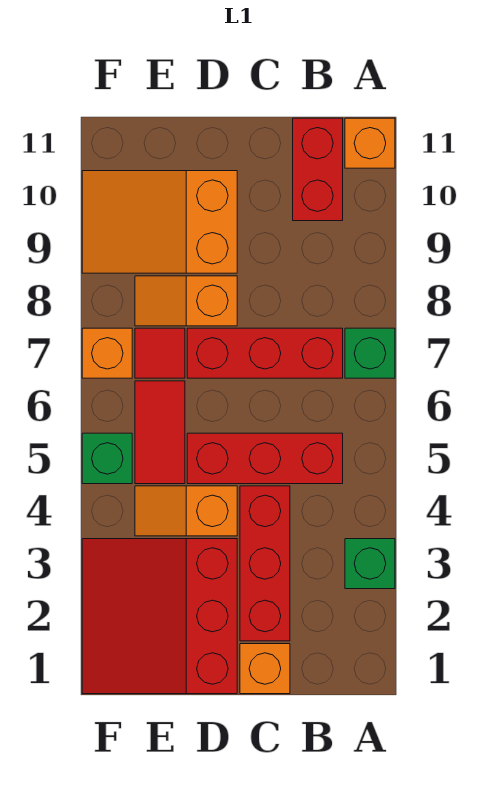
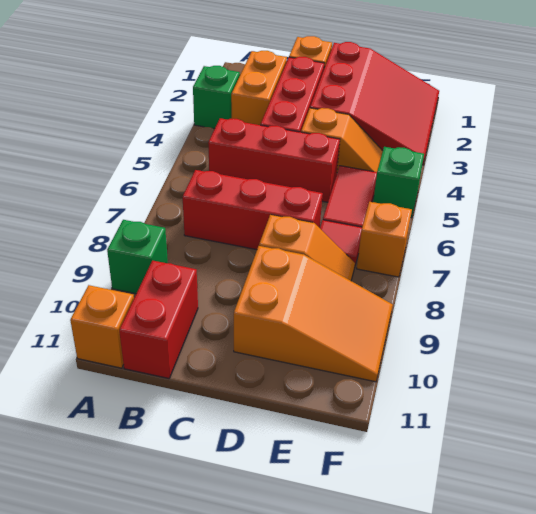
green brick A7 level 1 -> green brick A9 level 1
none -> orange brick B2:B3 level 1

